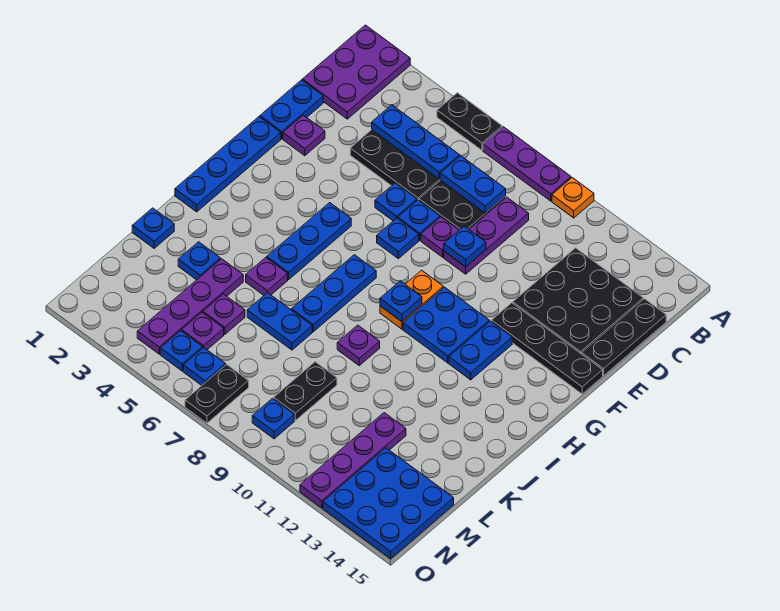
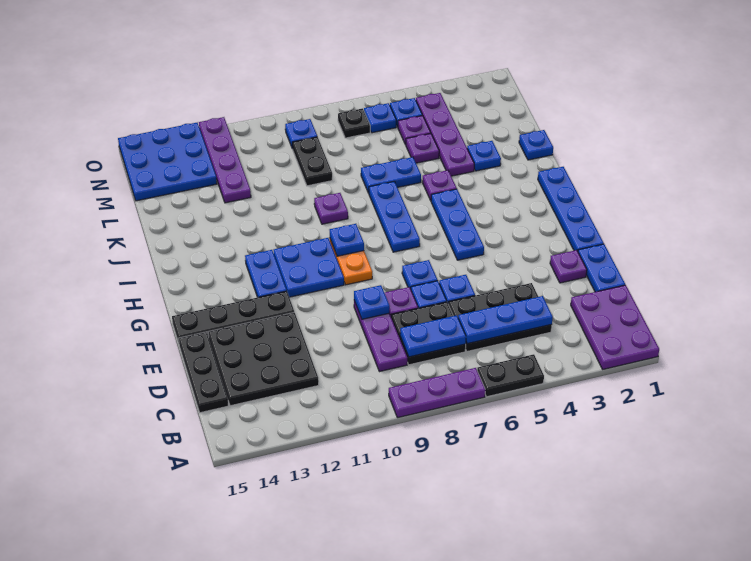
orange plate A10 level 1 -> none
black plate N7:O7 level 1 -> black plate N7 level 1

